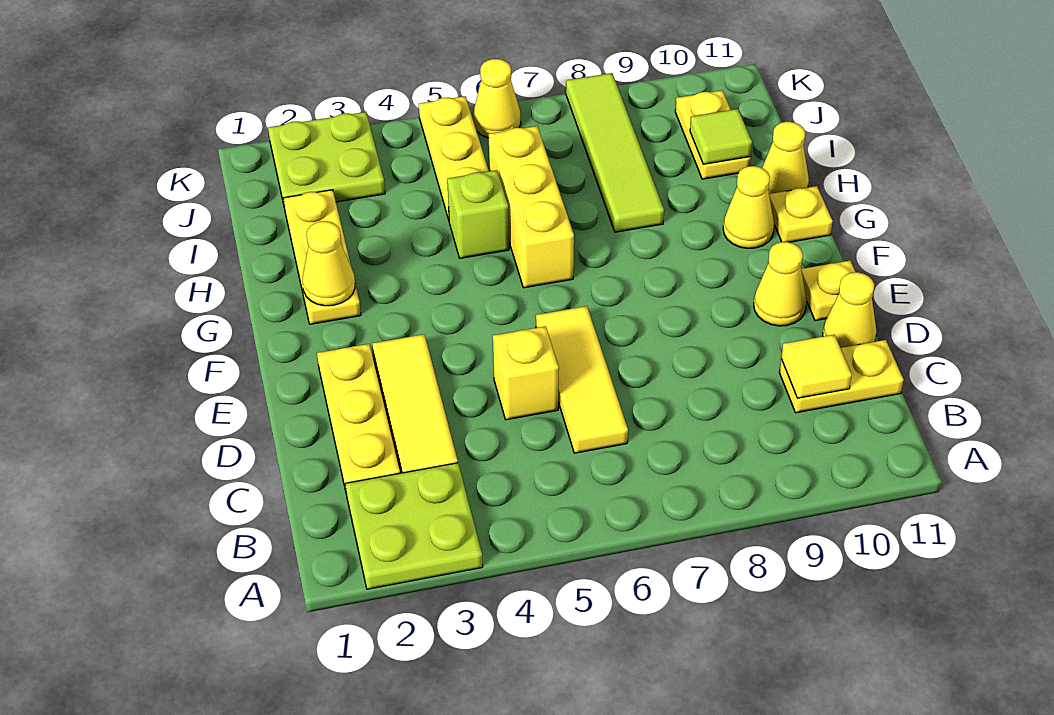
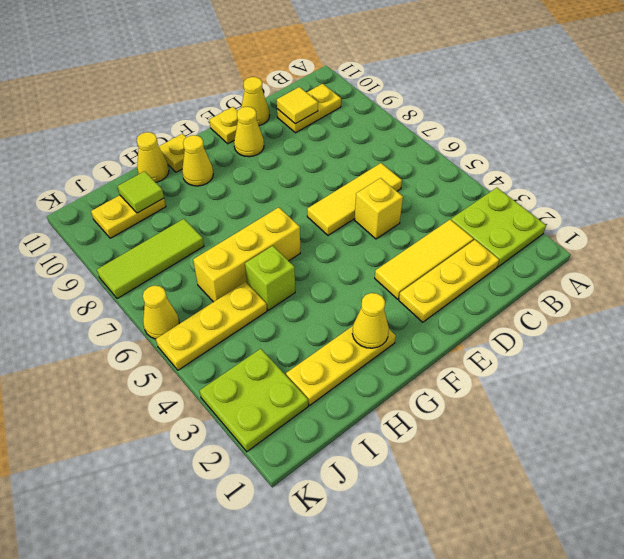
yellow plate C10:C11 level 1 -> yellow plate B10:C10 level 1
lime tile H8:K8 level 1 -> lime tile I8:K8 level 1

